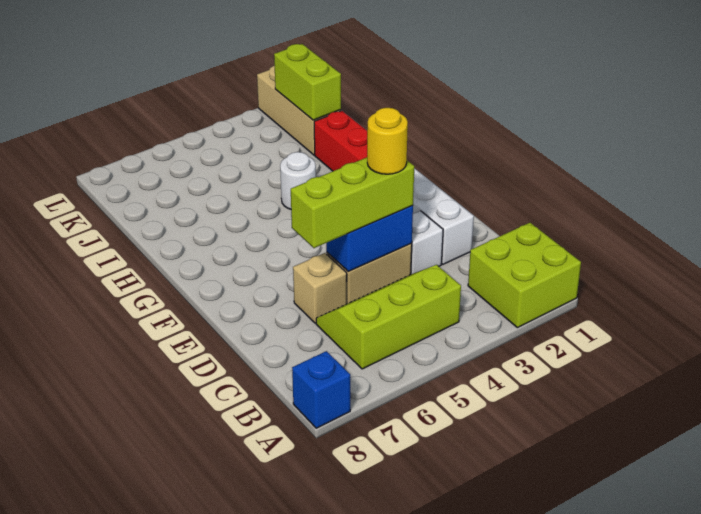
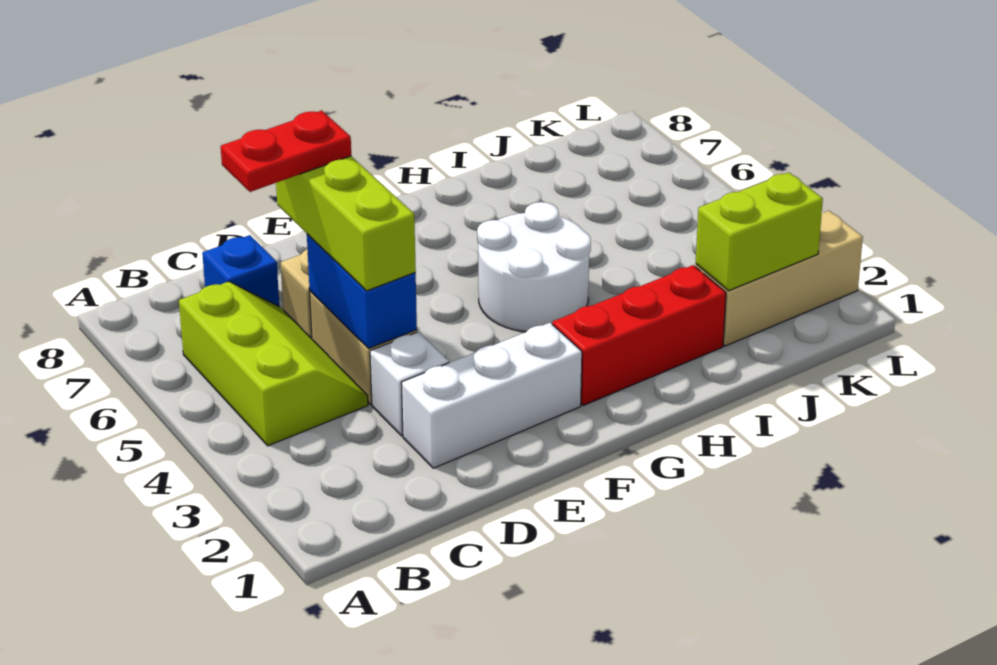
lime brick A1:B2 level 1 -> none
blue brick A8 level 1 -> blue brick C7 level 1
none -> red plate C6:D6 level 4
yellow round brick D4 level 4 -> none
white round brick H4 level 1 -> white round brick G4:H5 level 1

